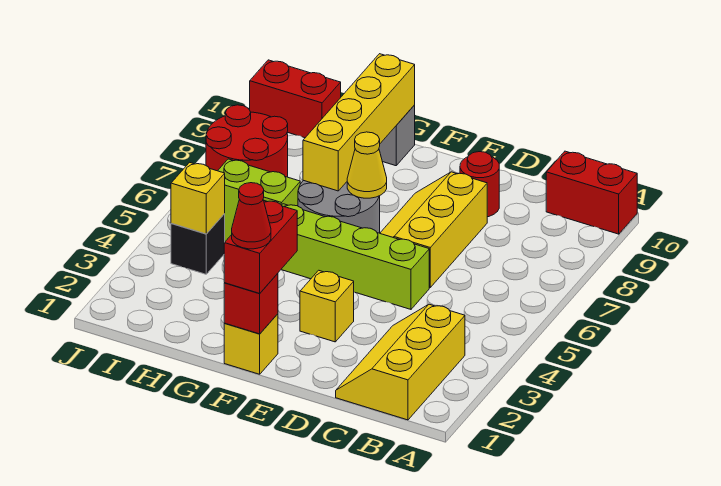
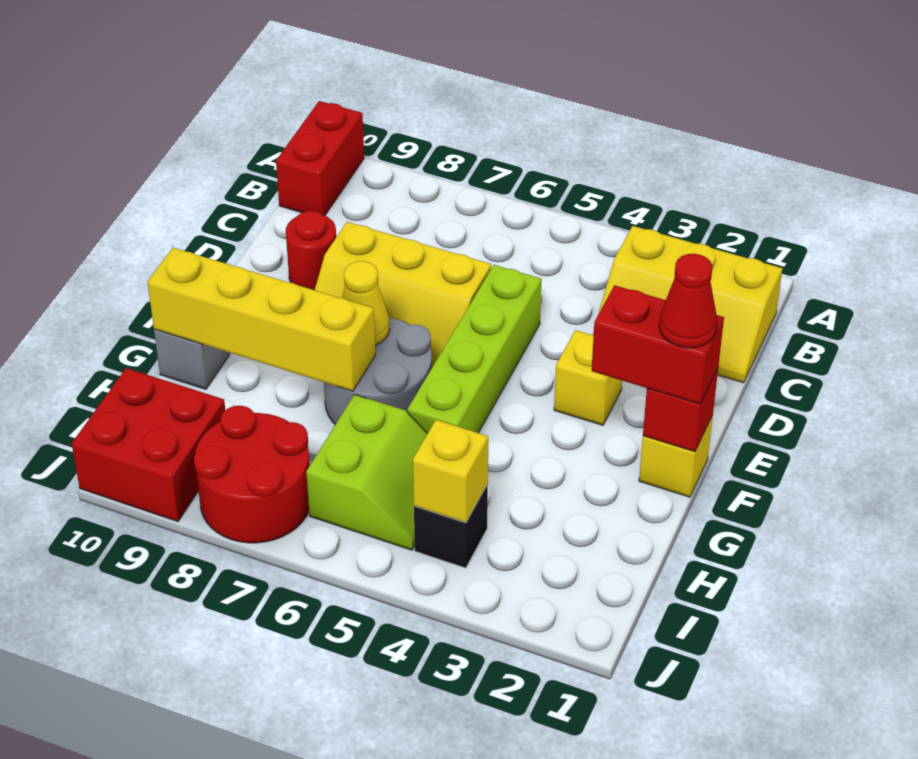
red brick I10:J10 level 1 -> red brick I9:J10 level 1

